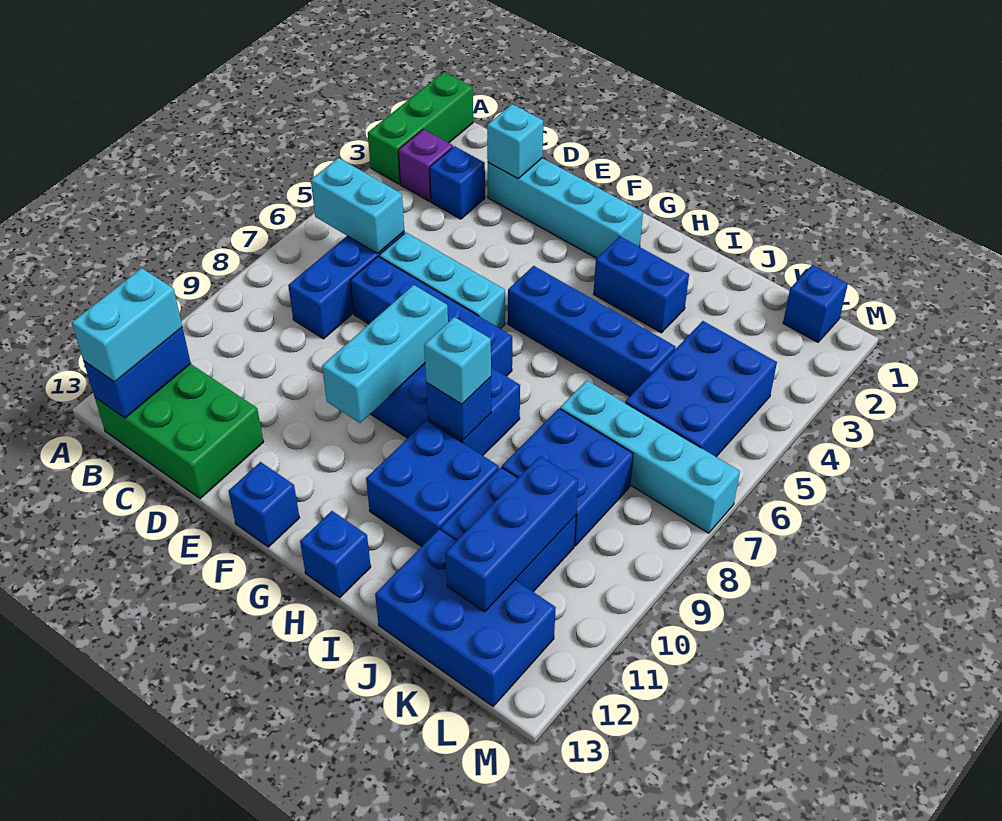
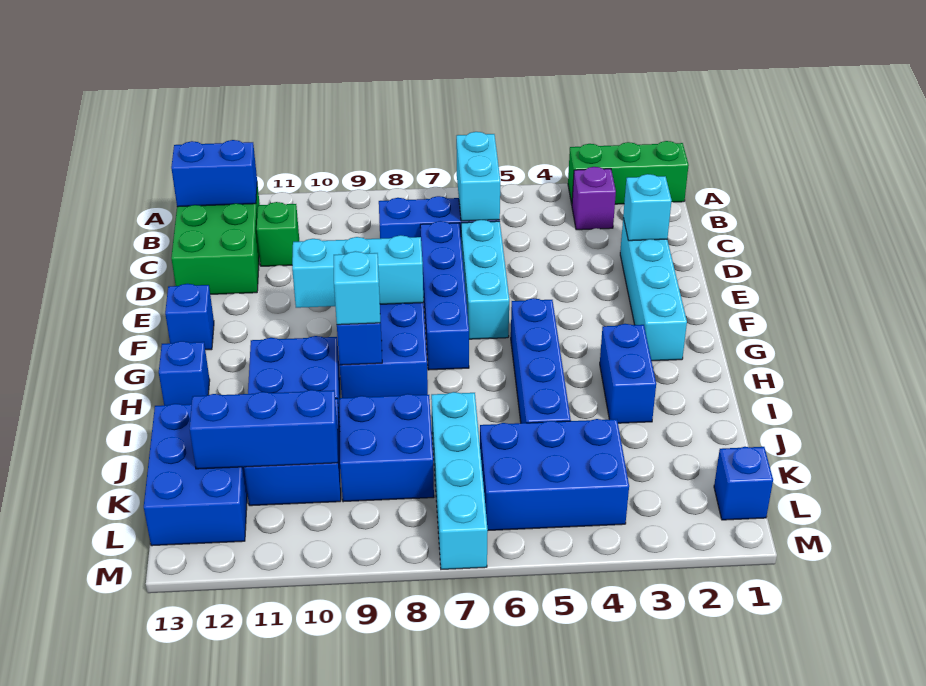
cyan brick B12:B13 level 3 -> none
blue brick C3 level 1 -> none
none -> green brick C11 level 1

